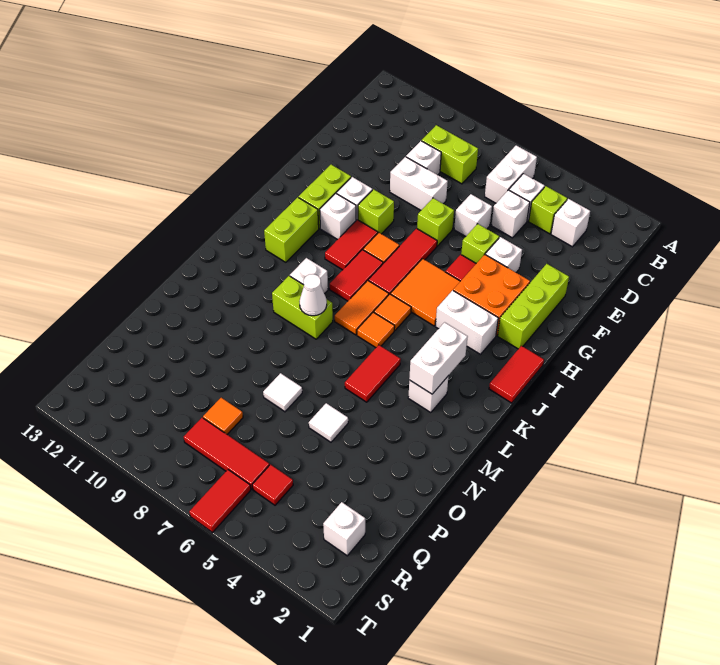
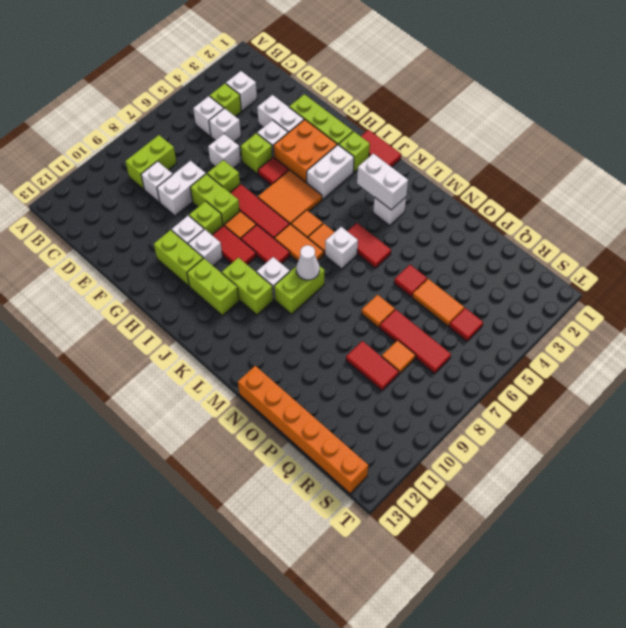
white brick B6:C6 level 1 -> white brick E3:F3 level 1
none -> lime brick F8:G8 level 1
none -> lime brick I2 level 1
none -> lime brick J10:K10 level 1
none -> orange brick N13:S13 level 1
white tile O5 level 1 -> red tile O5 level 1
white tile O7 level 1 -> orange tile O7 level 1
none -> orange tile P5:Q5 level 1
white brick R2 level 1 -> white brick L6 level 1
red tile R6:R8 level 1 -> red tile P7:R7 level 1
red tile S6:T6 level 1 -> red tile P9:Q9 level 1

